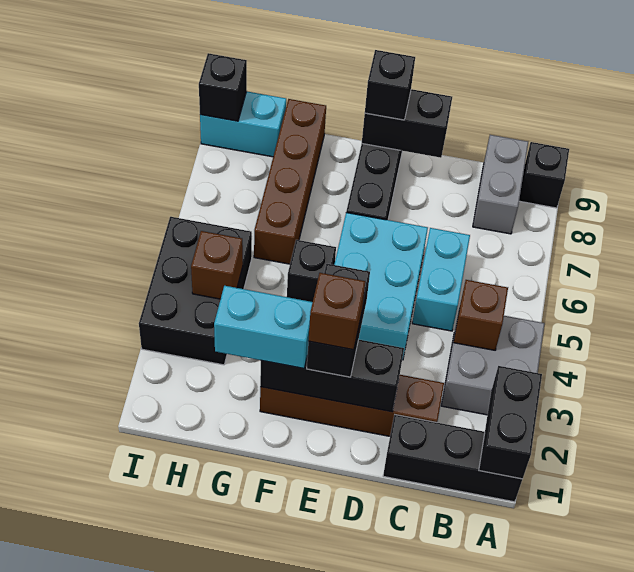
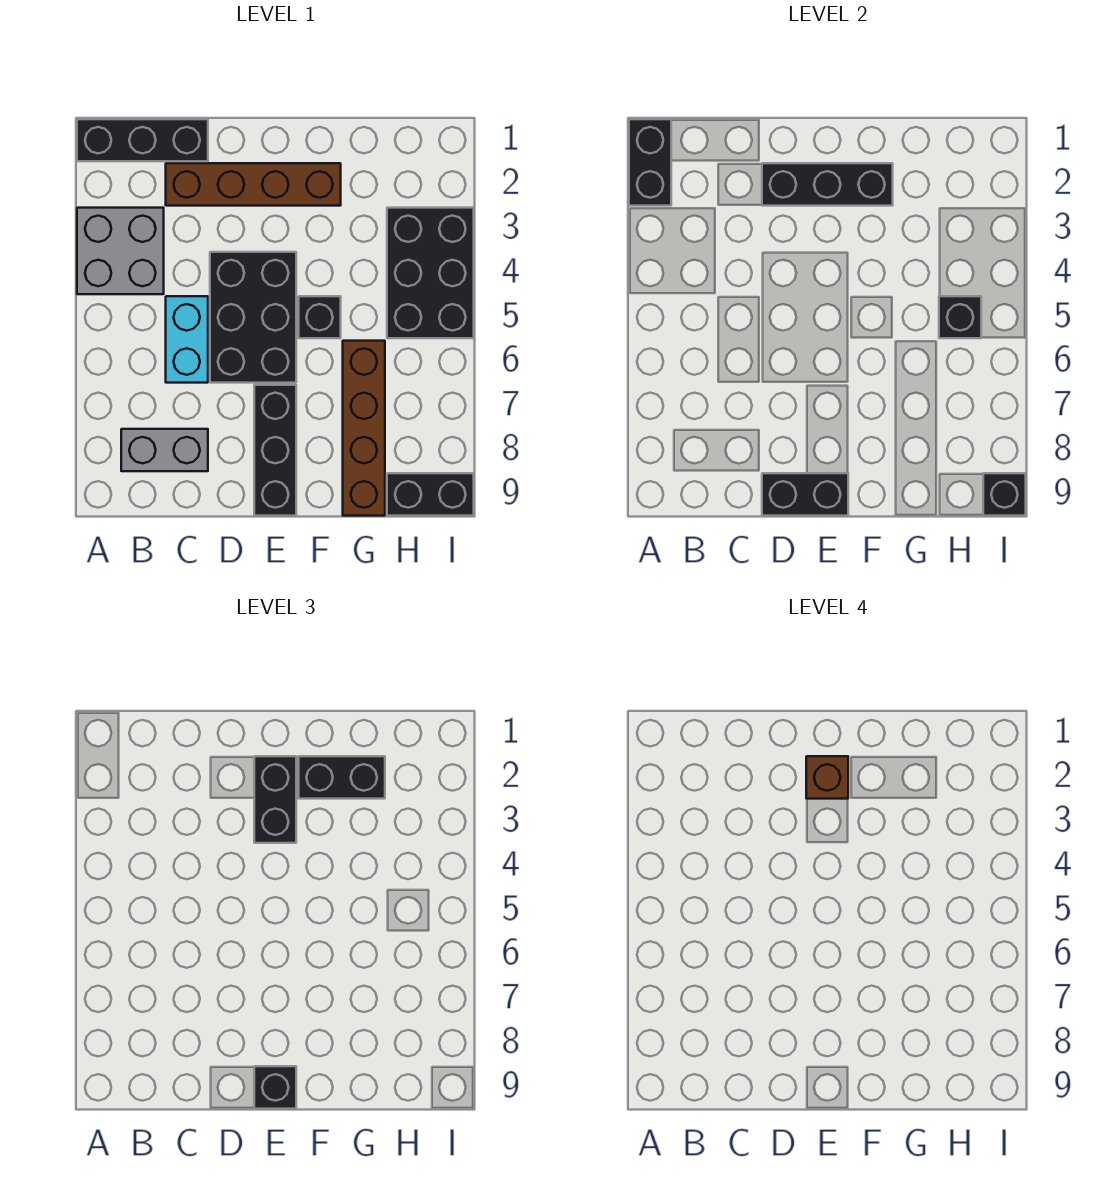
black brick A9 level 1 -> black brick H5 level 2
brown brick B4 level 2 -> none
grey brick B8:B9 level 1 -> grey brick B8:C8 level 1
cyan brick D4:E6 level 1 -> black brick D4:E6 level 1
cyan brick F2:G2 level 3 -> black brick F2:G2 level 3
brown brick H4 level 2 -> none
cyan brick H9:I9 level 1 -> black brick H9:I9 level 1

